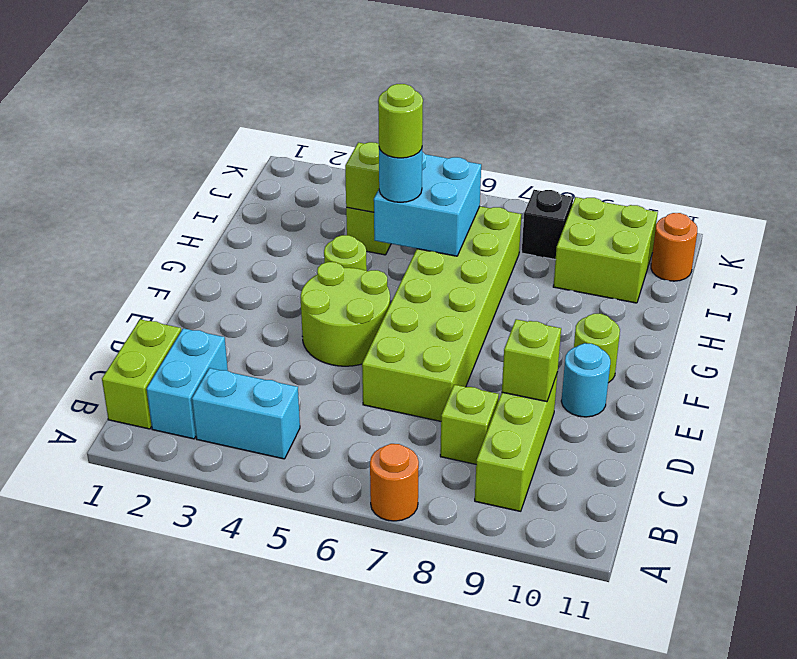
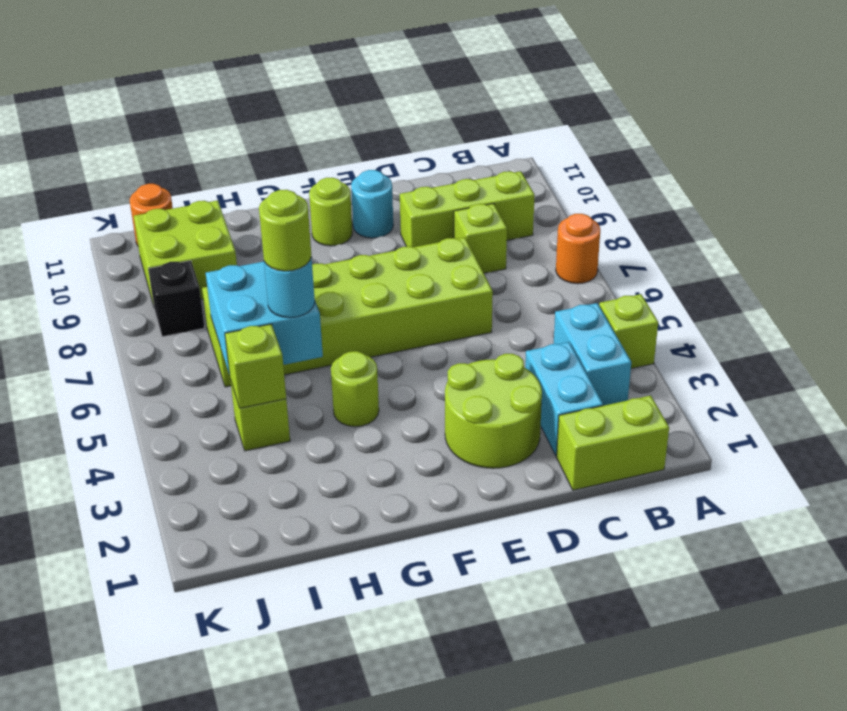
cyan brick B2:C2 level 1 -> cyan brick C2:C3 level 1
lime brick D9 level 2 -> lime brick A4 level 1
lime round brick E4:F5 level 1 -> lime round brick D2:E3 level 1

